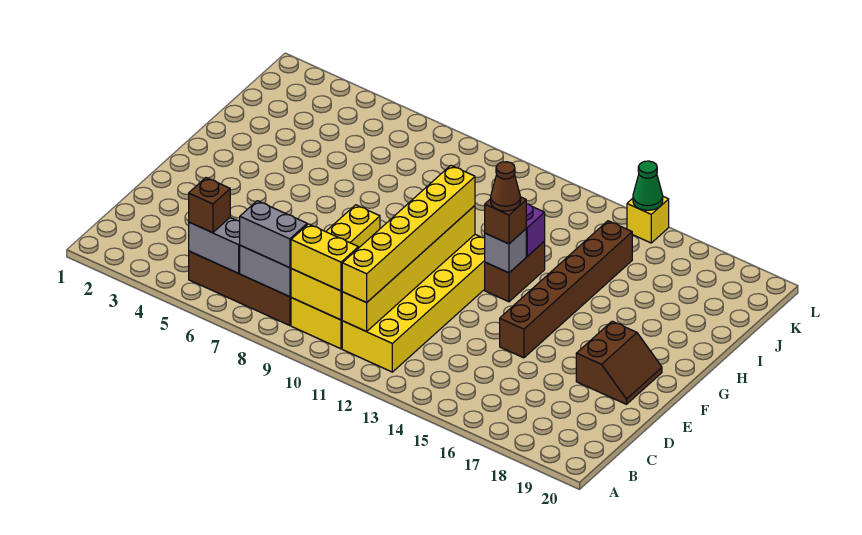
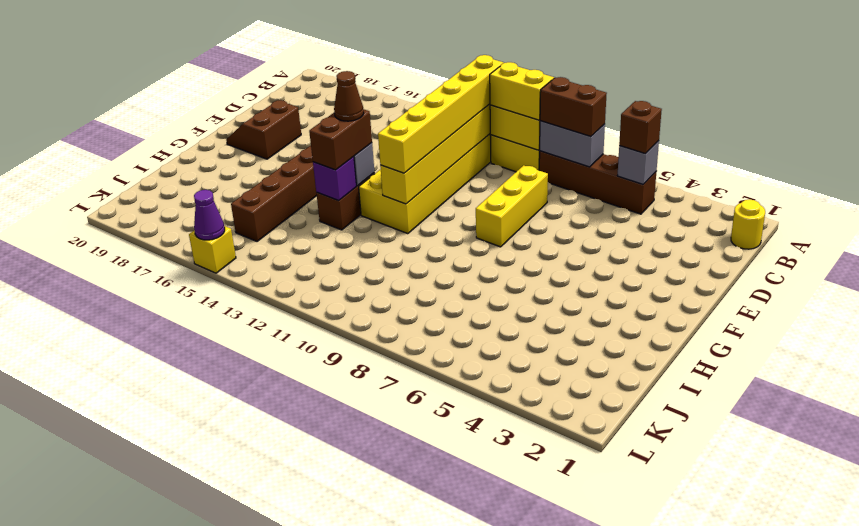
none -> yellow round brick B1 level 1
grey brick B5:B6 level 2 -> grey brick B5 level 2
grey brick B7:B8 level 3 -> brown brick B7:B8 level 3
brown brick G13 level 3 -> brown brick G13:H13 level 3
green cone L15 level 2 -> purple cone L15 level 2

